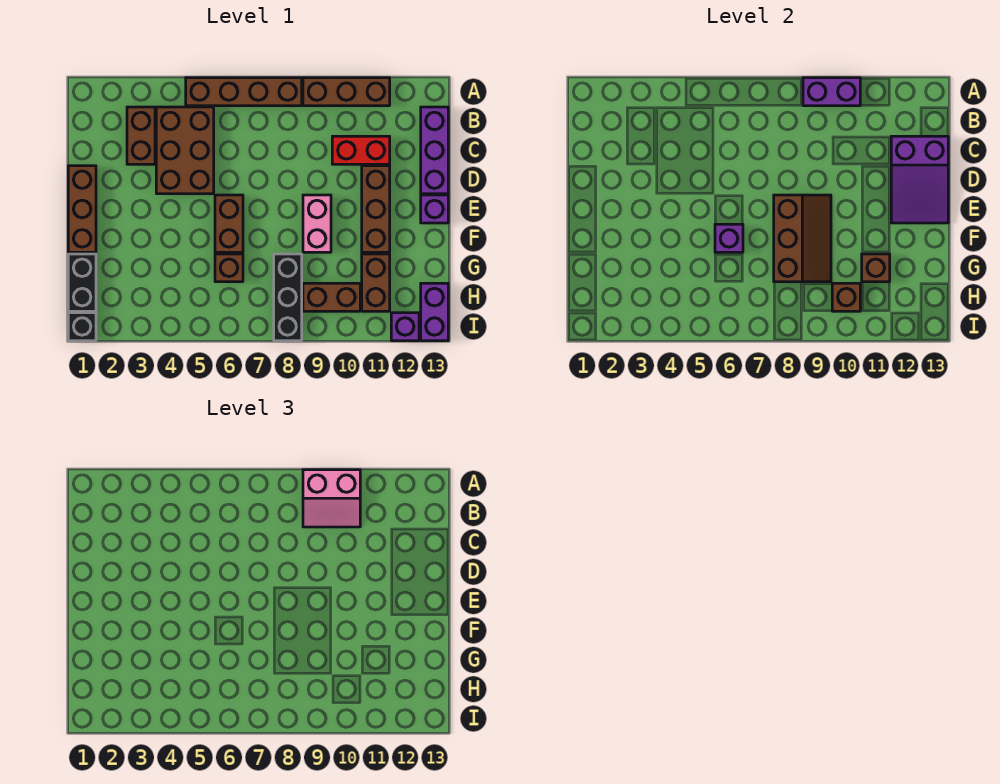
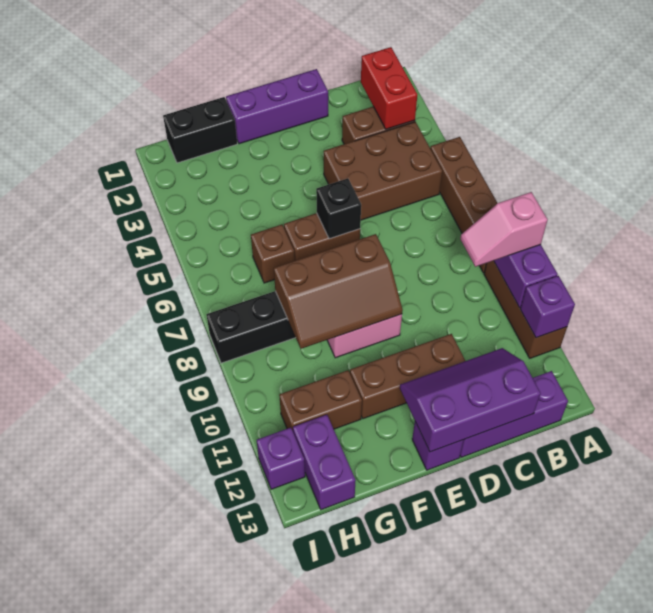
pink slope A9:B10 level 3 top A -> pink slope A9:B9 level 3 top A
red brick C10:C11 level 1 -> red brick B2:B3 level 2
purple slope C12:E13 level 2 top C -> purple slope C12:E13 level 2 top 13
brown brick D1:F1 level 1 -> purple brick D1:F1 level 1
purple brick F6 level 2 -> purple brick A11 level 2
brown brick G11 level 2 -> none
brown brick H9:H10 level 1 -> none
brown brick H10 level 2 -> none
purple brick H13:I13 level 1 -> purple brick H12:H13 level 1
black brick I1 level 1 -> black brick E6 level 2

